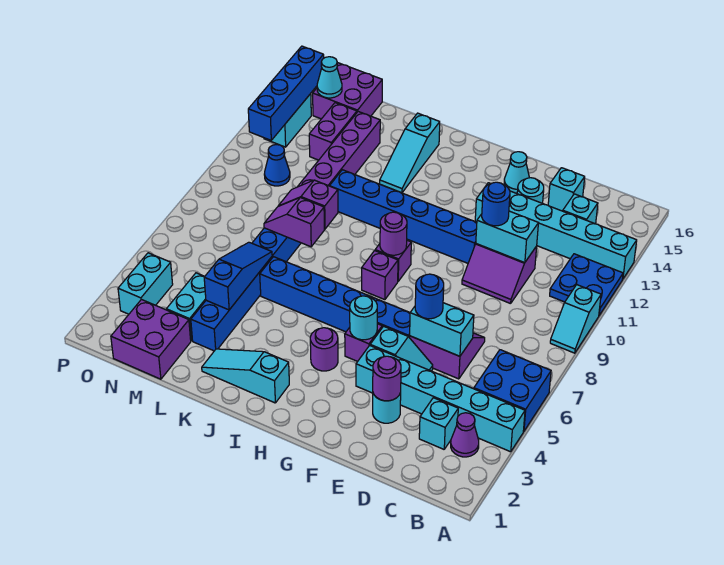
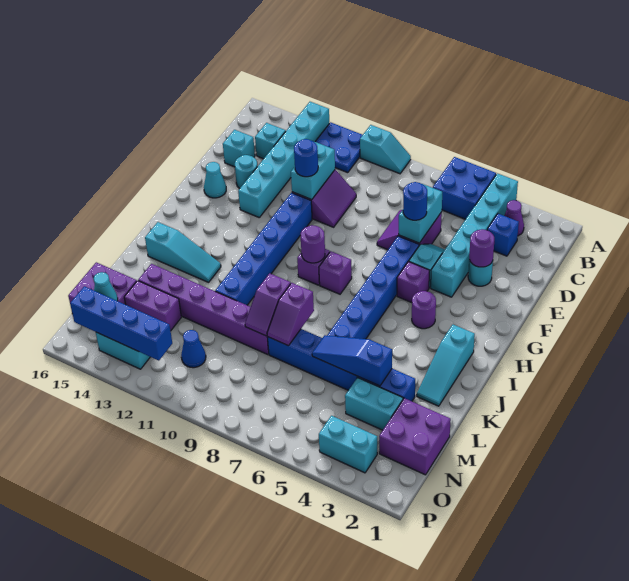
cyan brick C3 level 1 -> blue brick C3 level 1
cyan round brick G5 level 2 -> none

